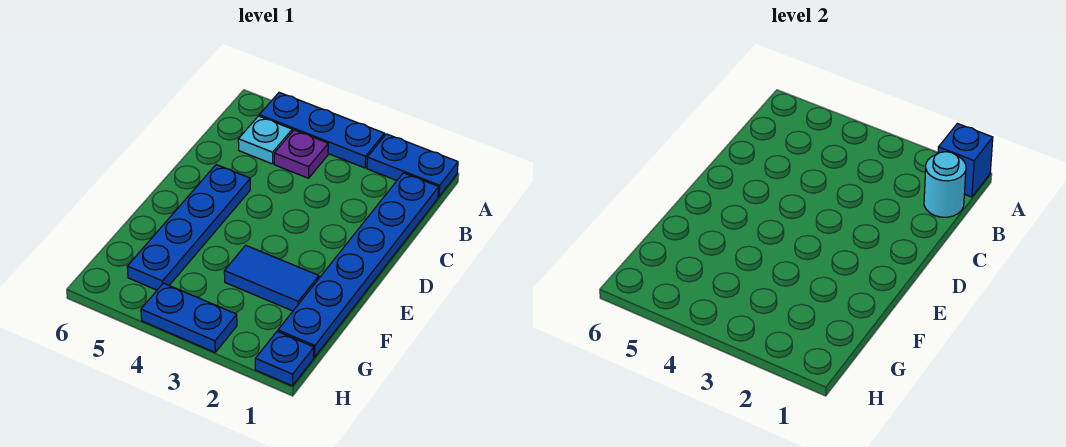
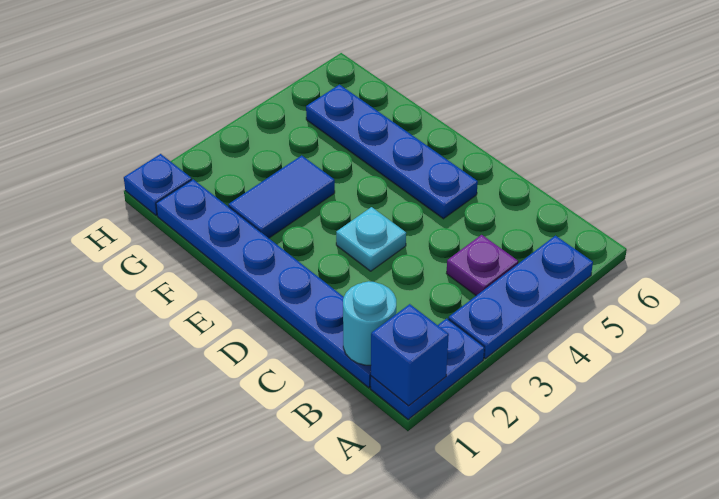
cyan plate B5 level 1 -> cyan plate D3 level 1
blue plate H3:H4 level 1 -> none

